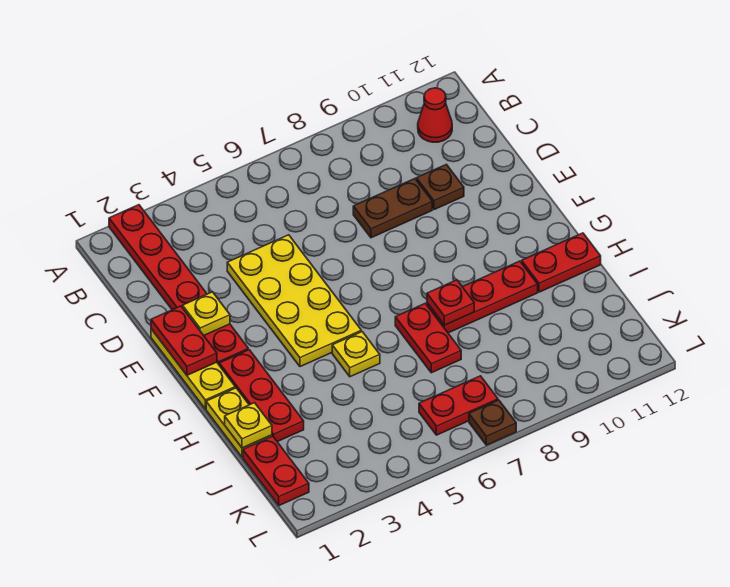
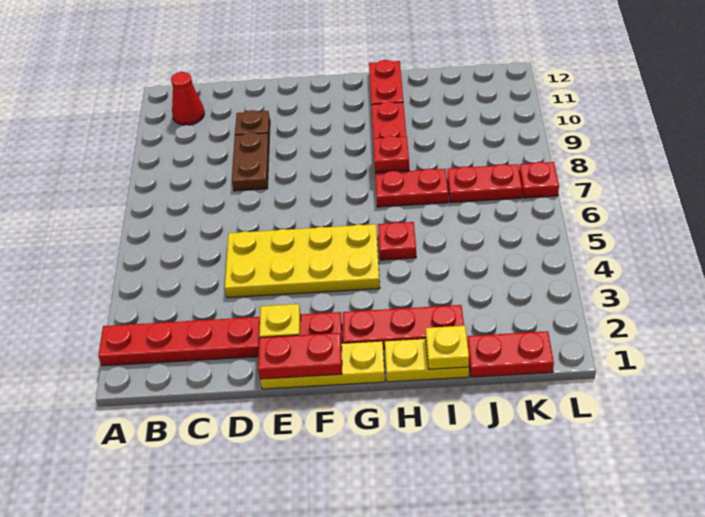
yellow plate H5 level 1 -> red plate H5 level 1
red plate K6:K7 level 1 -> red plate J7:K7 level 1
brown plate L7 level 1 -> red plate L7 level 1

